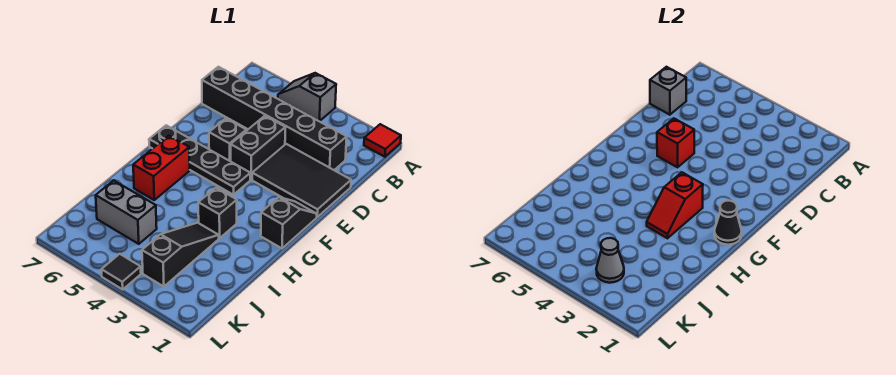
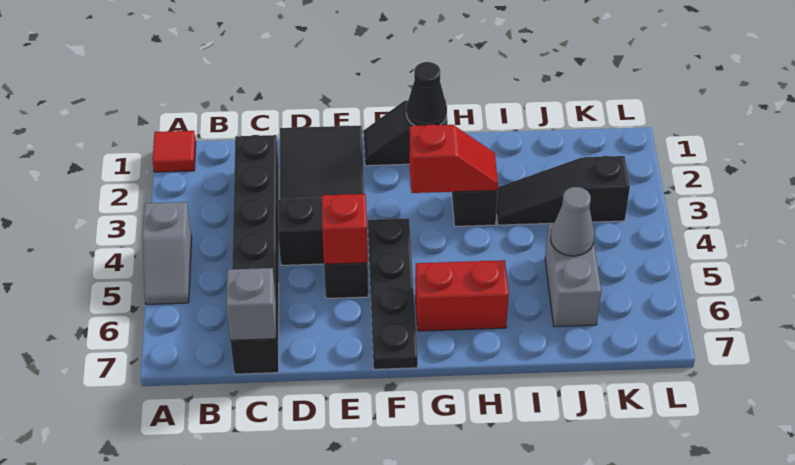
grey cone K3 level 2 -> grey cone J5 level 2
black tile L4 level 1 -> none

